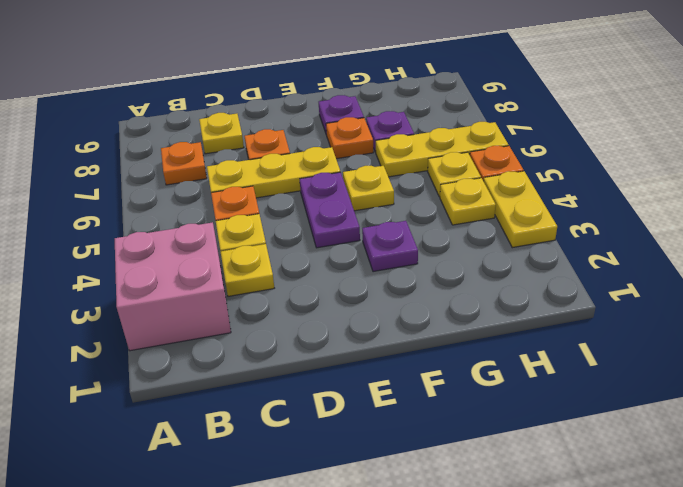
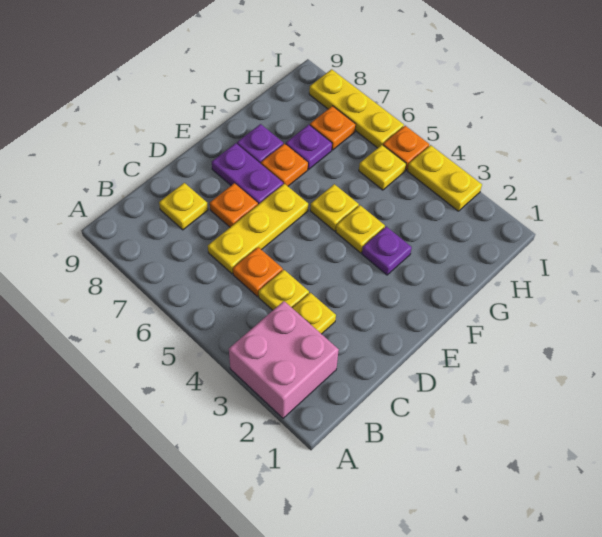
orange plate B7 level 1 -> orange plate H7 level 1
purple plate E4:E5 level 1 -> purple plate E7:E8 level 1
yellow plate G6:I6 level 1 -> yellow plate I6:I8 level 1
yellow plate H4 level 1 -> yellow plate F4 level 1

